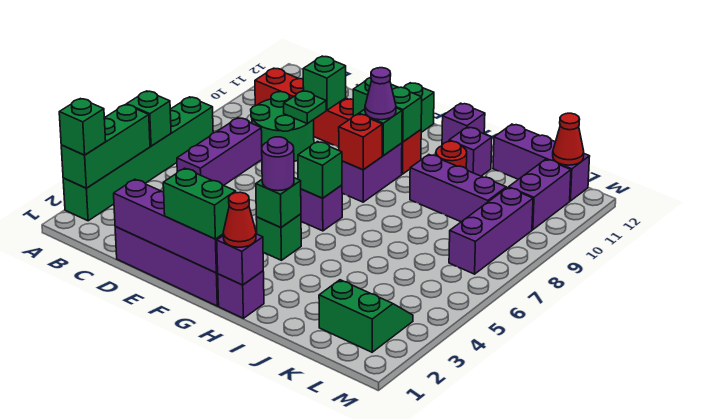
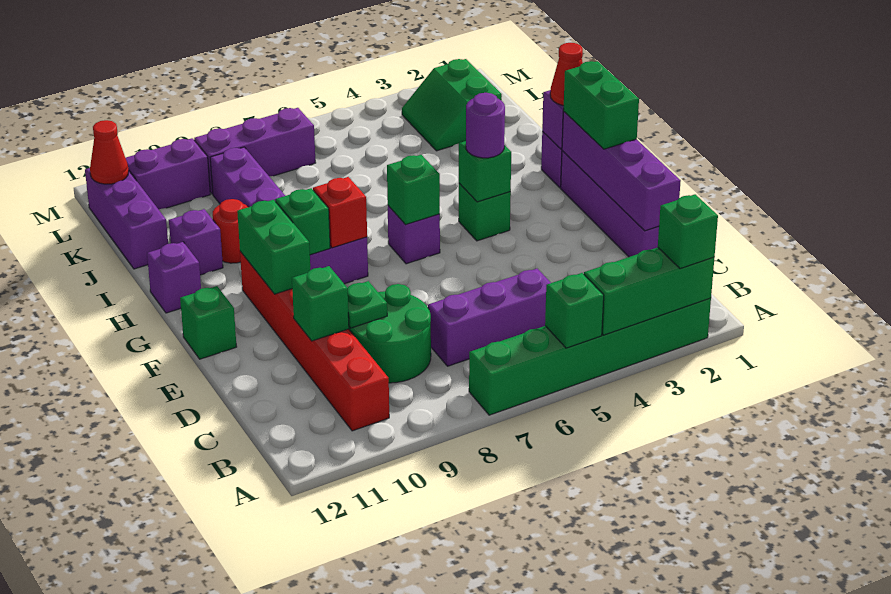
purple cone G9 level 3 -> none

